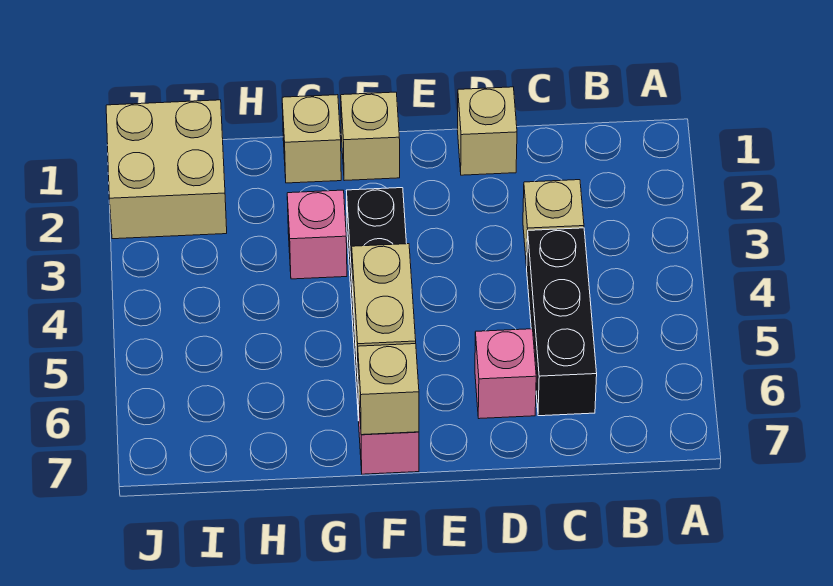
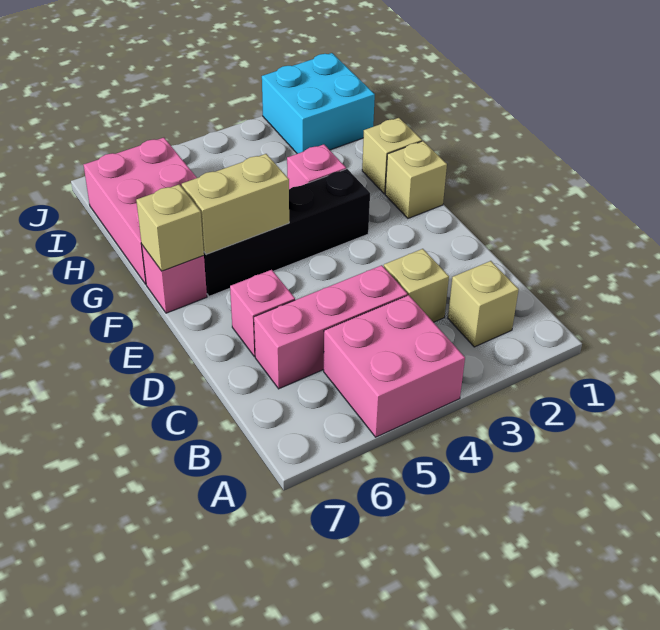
none -> pink brick A4:B5 level 1
black brick C4:C6 level 1 -> pink brick C4:C6 level 1
tan brick D1 level 1 -> tan brick B2 level 1
none -> pink brick G6:I7 level 1
tan brick I1:J2 level 1 -> cyan brick I1:J2 level 1

